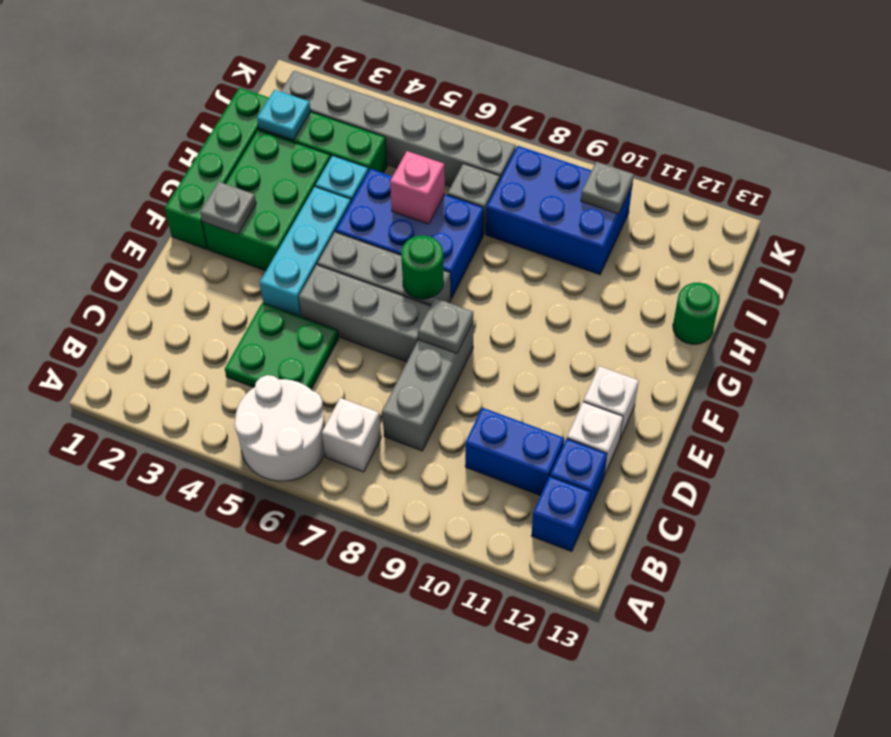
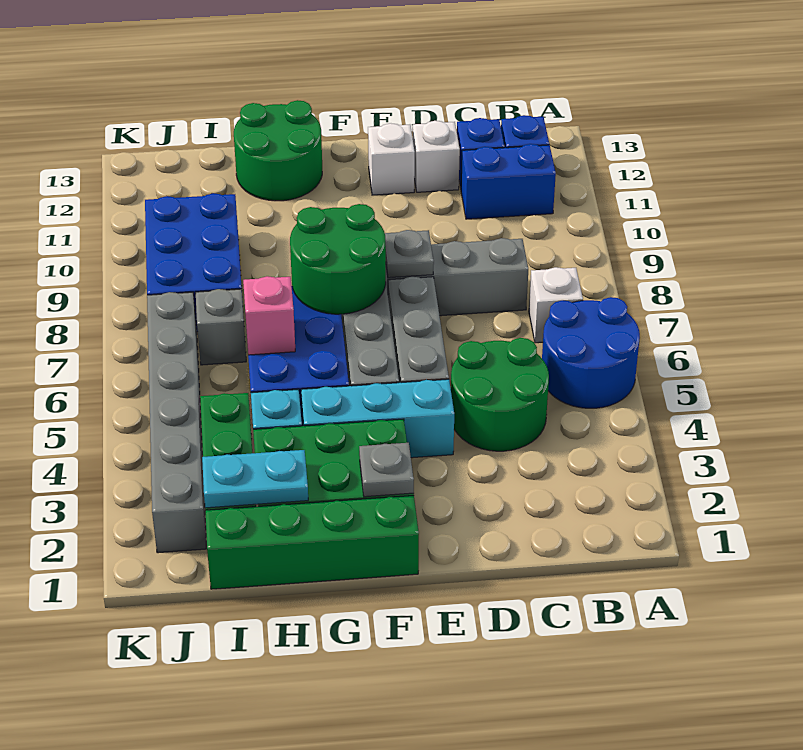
white round brick A5:B6 level 1 -> blue round brick A5:B6 level 1
green plate C4:D5 level 1 -> green round brick C4:D5 level 1
blue brick C10:C11 level 1 -> blue brick B11:C11 level 1
green round brick F7 level 2 -> green round brick F7:G8 level 2
green round brick H13 level 1 -> green round brick G12:H13 level 1
cyan plate I2 level 2 -> cyan plate H2:I2 level 2
grey plate J10 level 2 -> none

